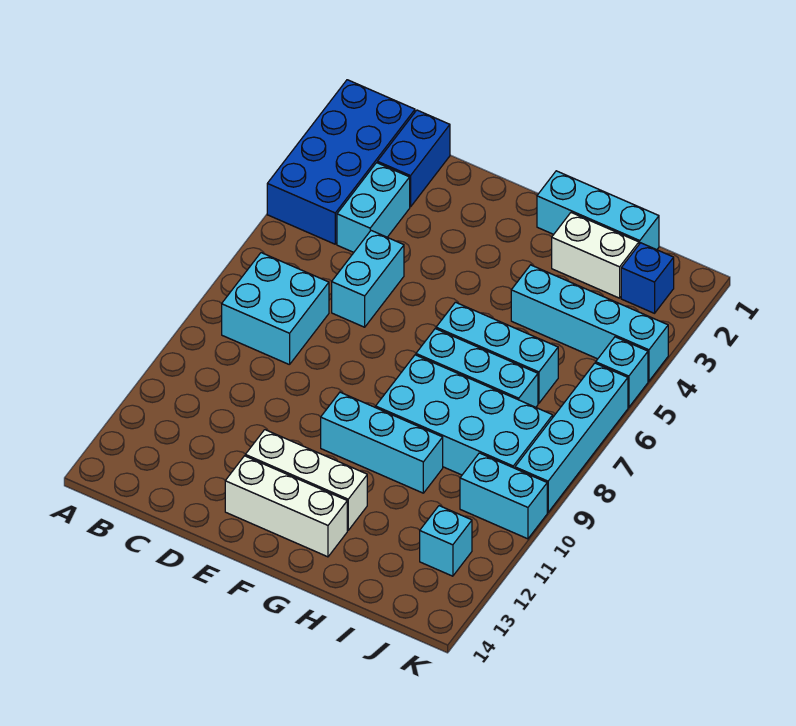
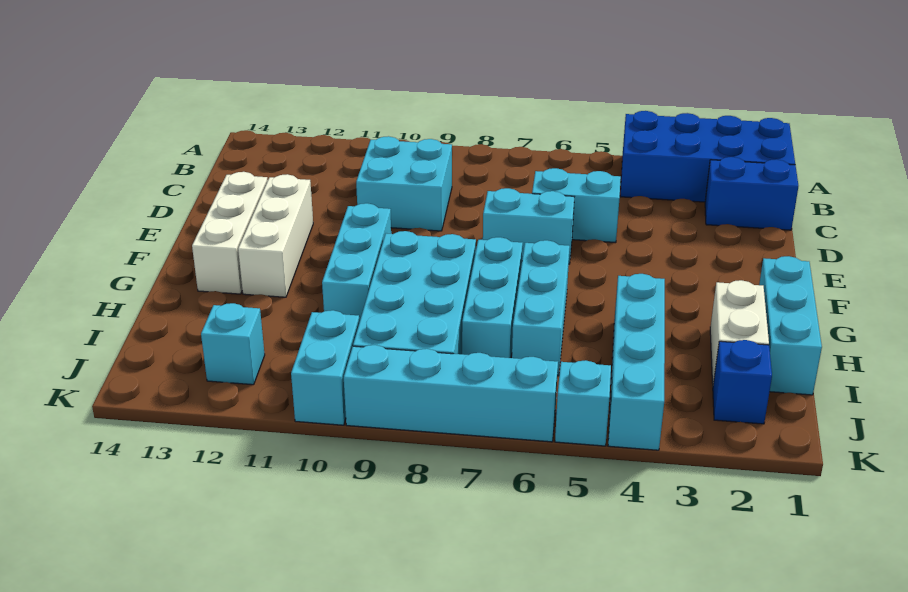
cyan brick B7:C8 level 1 -> cyan brick C9:D10 level 1
cyan brick C3:C4 level 1 -> cyan brick E6:E7 level 1

